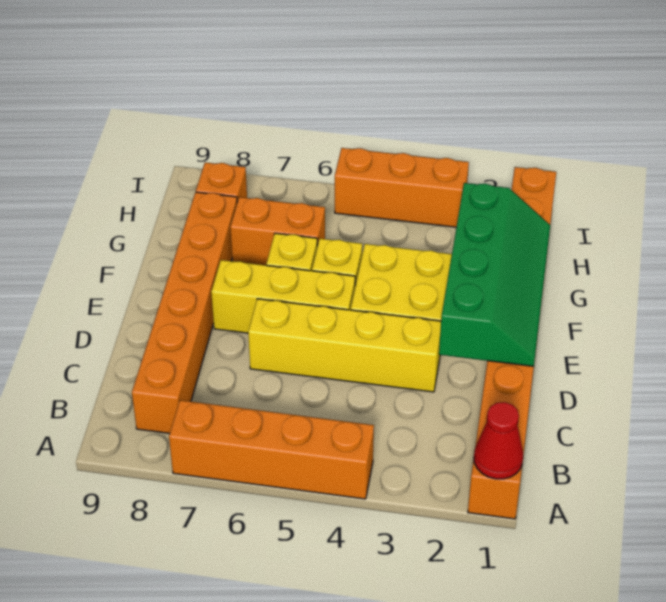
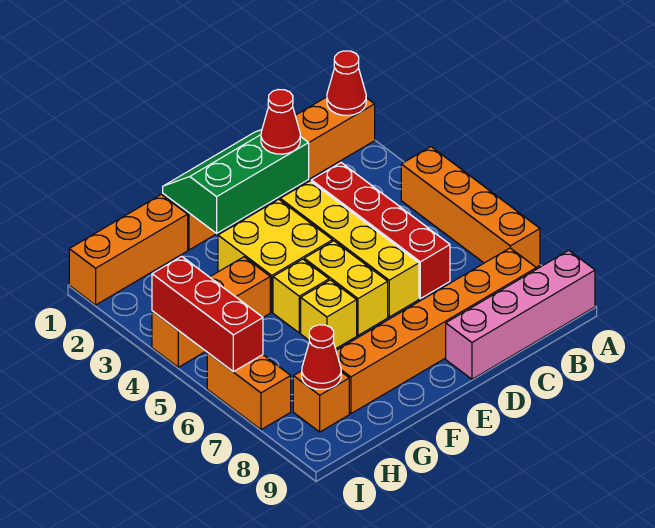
none -> pink brick A9:D9 level 1
none -> red brick C3:C6 level 1
green slope D1:G2 level 2 top 2 -> green slope D1:F2 level 2 top 2
none -> red cone D2 level 3
yellow brick E5:E7 level 1 -> yellow brick E5:E6 level 1
orange brick G6:G7 level 1 -> orange brick I6:I7 level 1
none -> red cone H8 level 2
orange brick I3:I5 level 1 -> orange brick G4:I4 level 1
none -> red brick I4:I6 level 2

